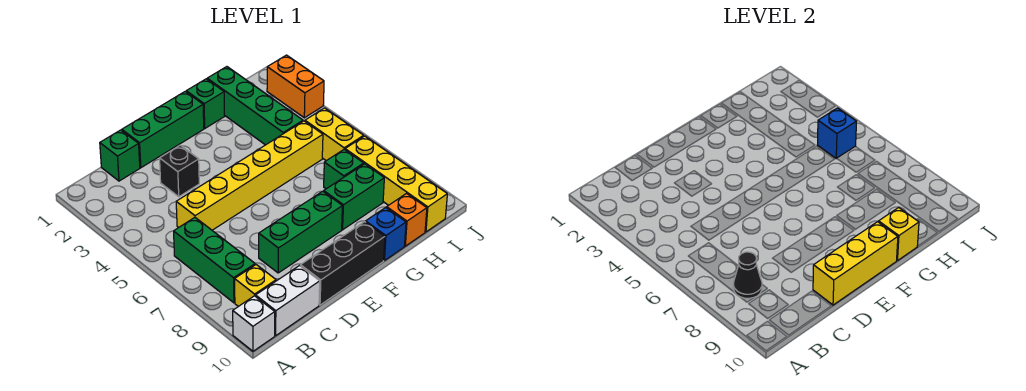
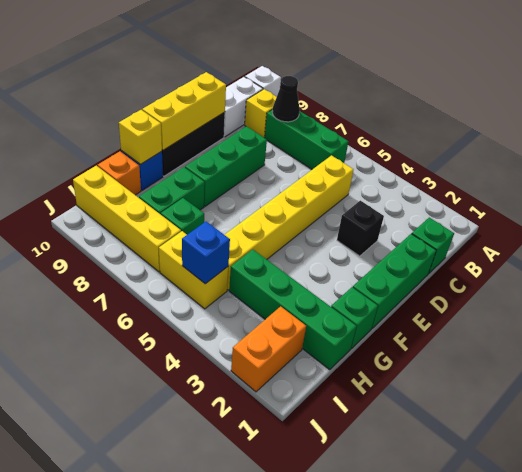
orange brick J2:J3 level 1 -> orange brick I2:J2 level 1

